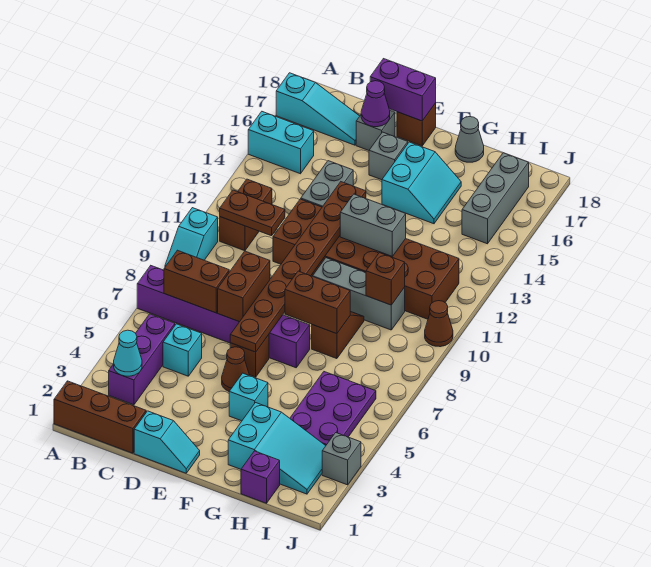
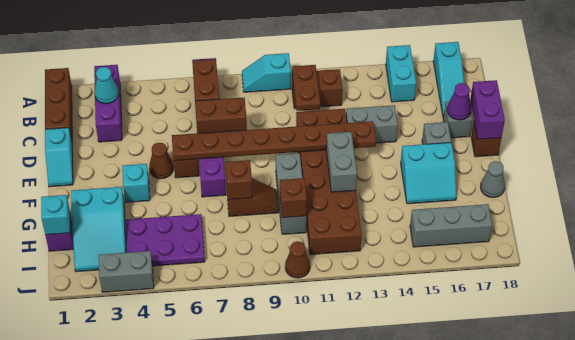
purple brick B3:B5 level 1 -> purple brick A3:C3 level 1
cyan brick C5 level 1 -> cyan brick H1 level 2
brown brick F8:G8 level 2 -> brown brick G8 level 2
grey brick J3 level 1 -> grey brick J3:J4 level 1

